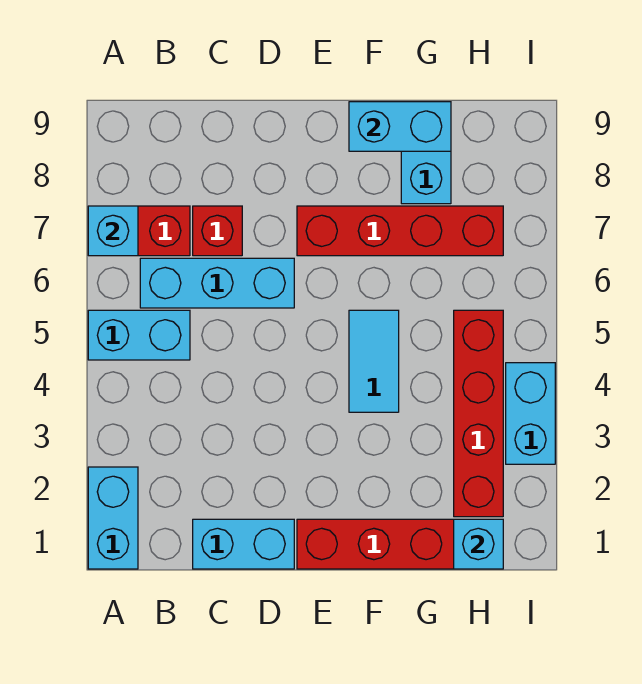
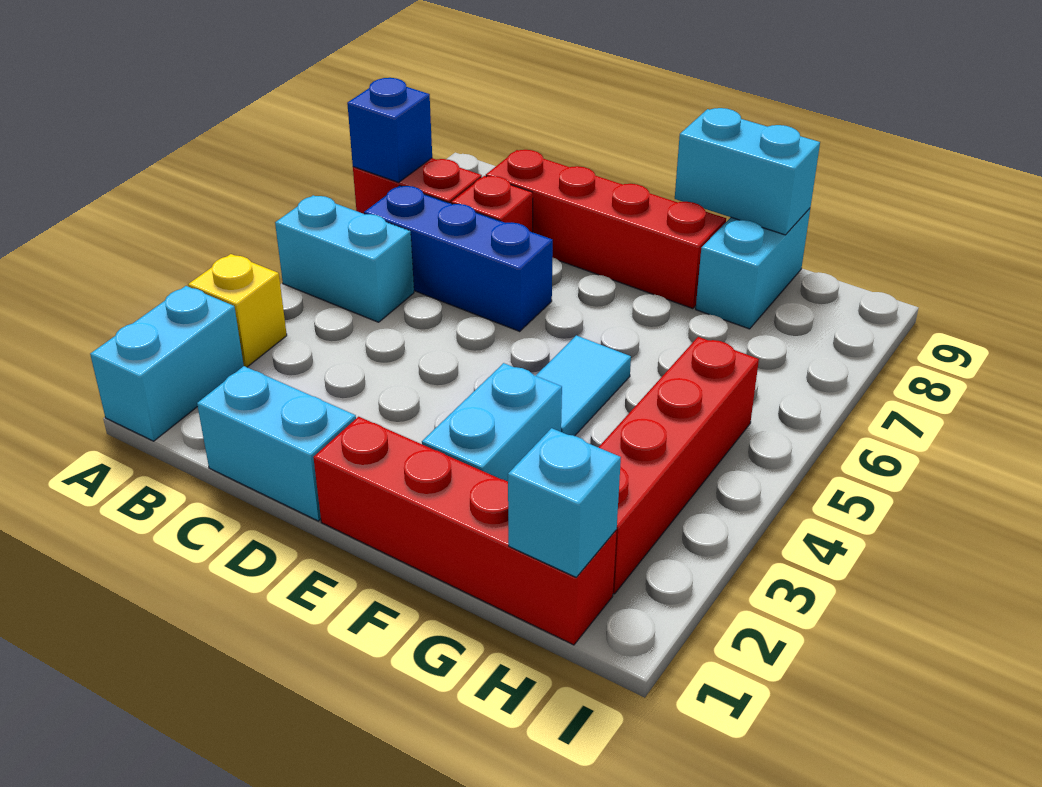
none -> yellow brick A3 level 1
cyan brick A7 level 2 -> blue brick A7 level 2
cyan brick B6:D6 level 1 -> blue brick B6:D6 level 1
red brick E7:H7 level 1 -> red brick C8:F8 level 1
cyan brick I3:I4 level 1 -> cyan brick F2:F3 level 1

